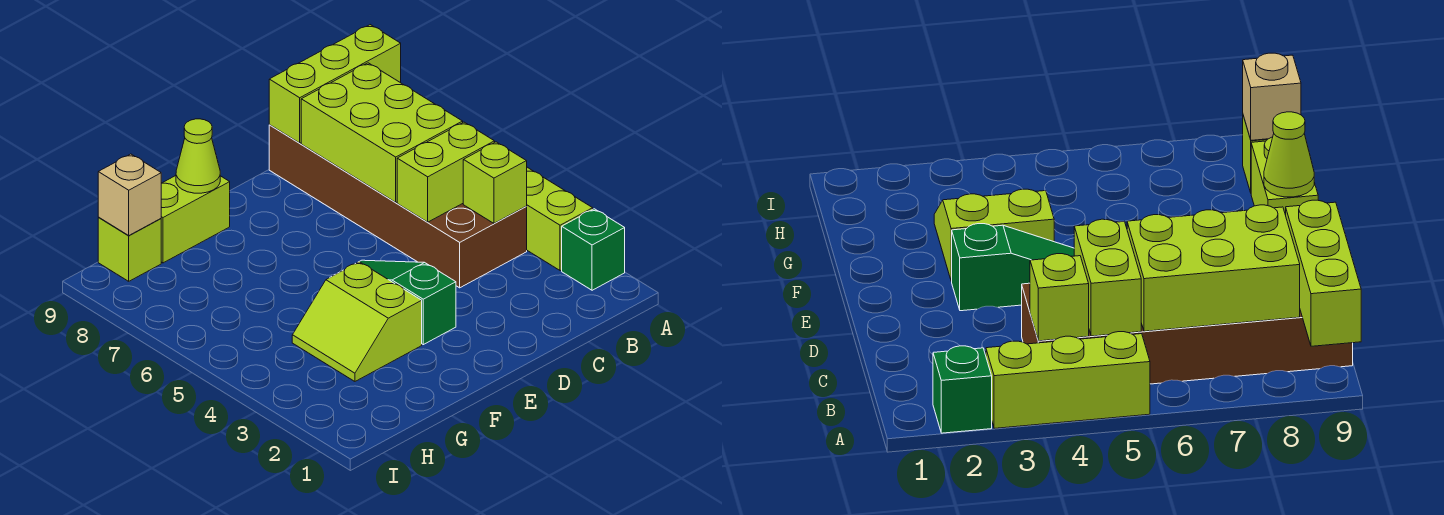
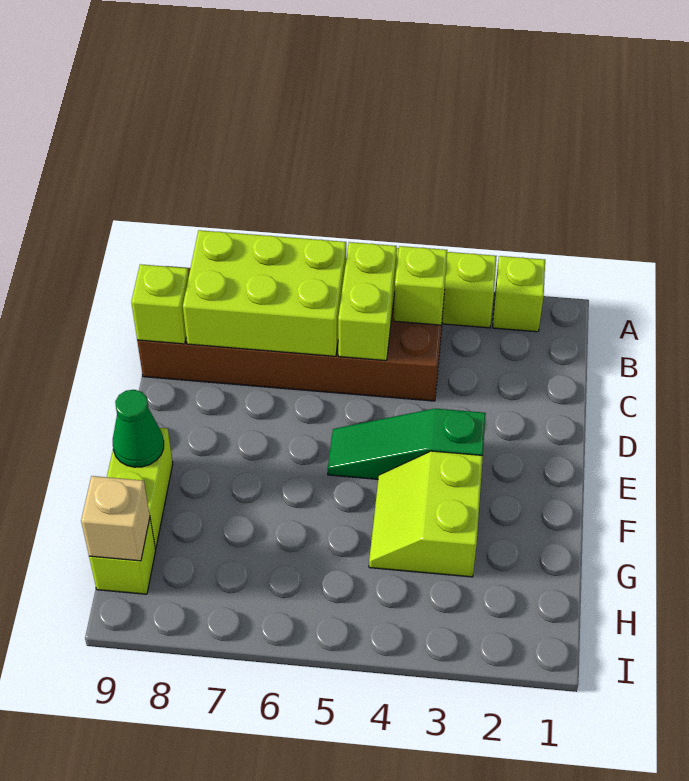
green brick A2 level 1 -> lime brick A2 level 1
lime brick A9:C9 level 2 -> lime brick C9 level 2
lime slope F3:G4 level 1 top F -> lime slope F3:G4 level 1 top 3
lime cone F9 level 2 -> green cone F9 level 2

